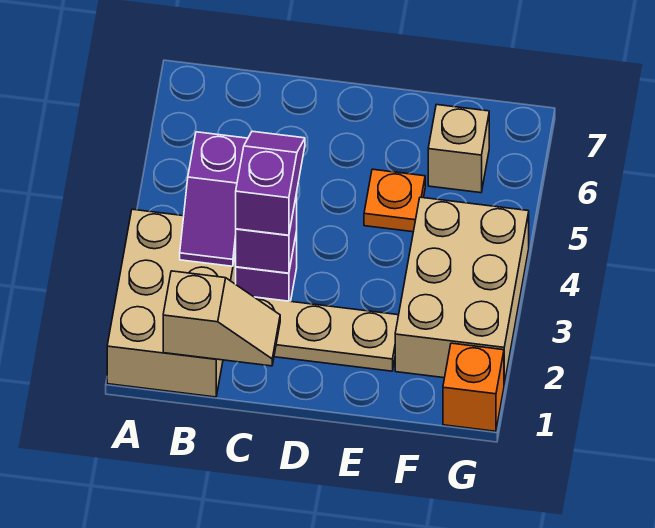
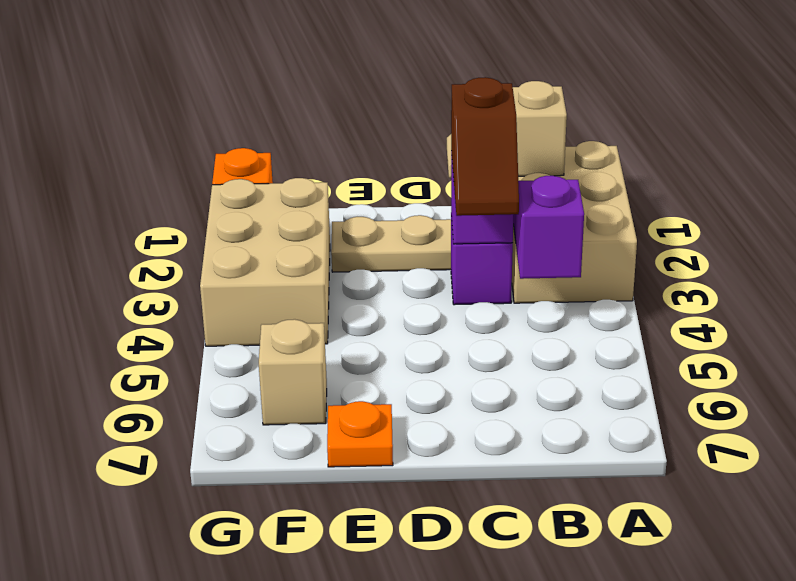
purple slope C3:C4 level 3 top 3 -> brown slope C3:C4 level 3 top 3
orange plate E5 level 1 -> orange plate E7 level 1

